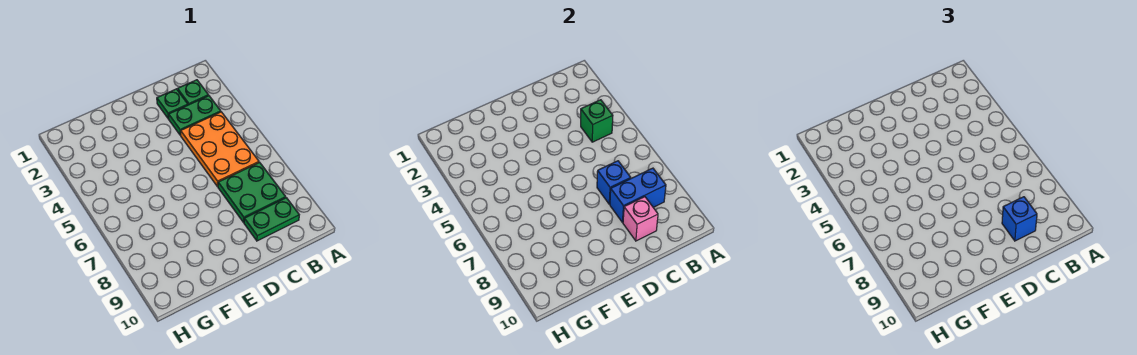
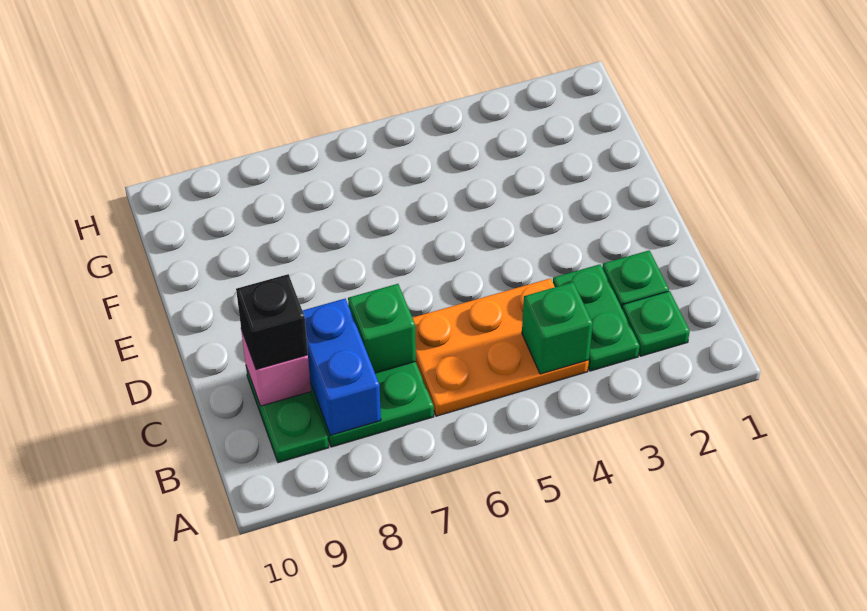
blue brick C7 level 2 -> green brick C7 level 2
blue brick C9 level 3 -> black brick C9 level 3

